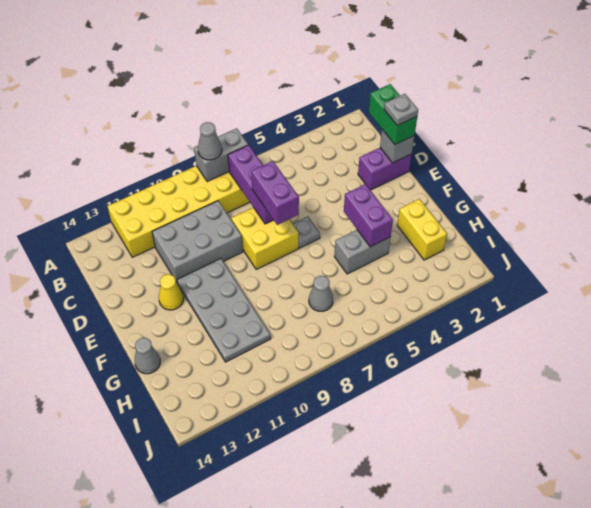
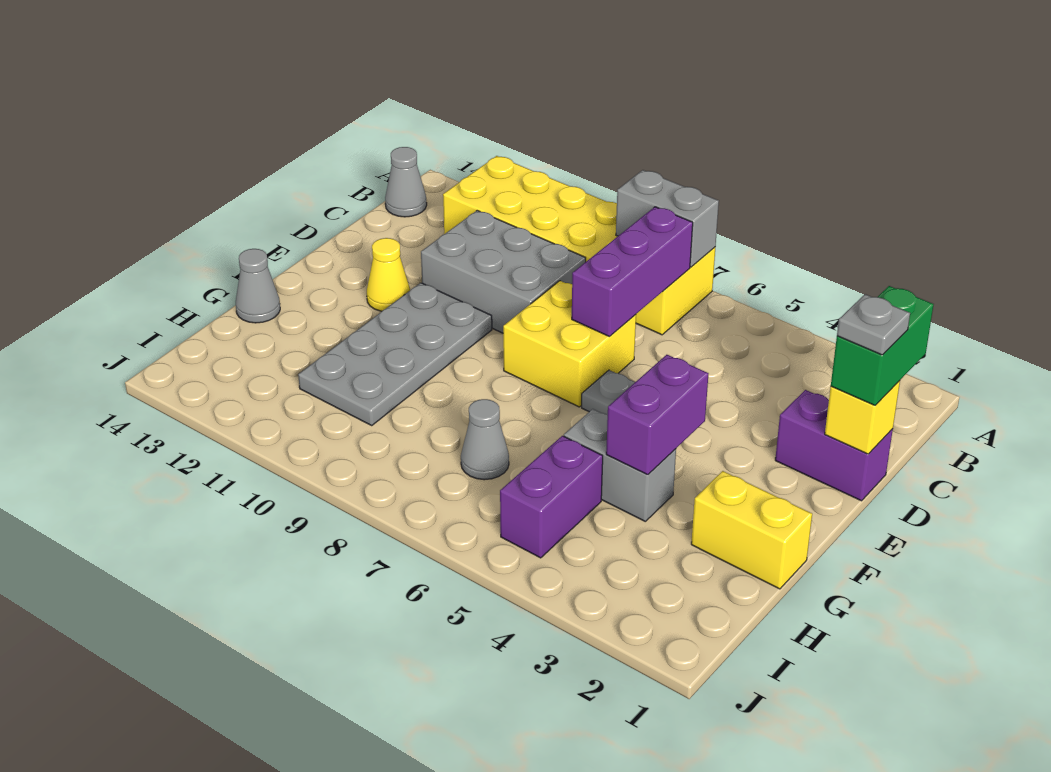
grey cone A8 level 3 -> grey cone B14 level 1
grey brick D1 level 2 -> yellow brick D1 level 2
purple brick D7:E7 level 3 -> purple brick H5:I5 level 1
yellow brick G2:H2 level 1 -> yellow brick G1:G2 level 1

